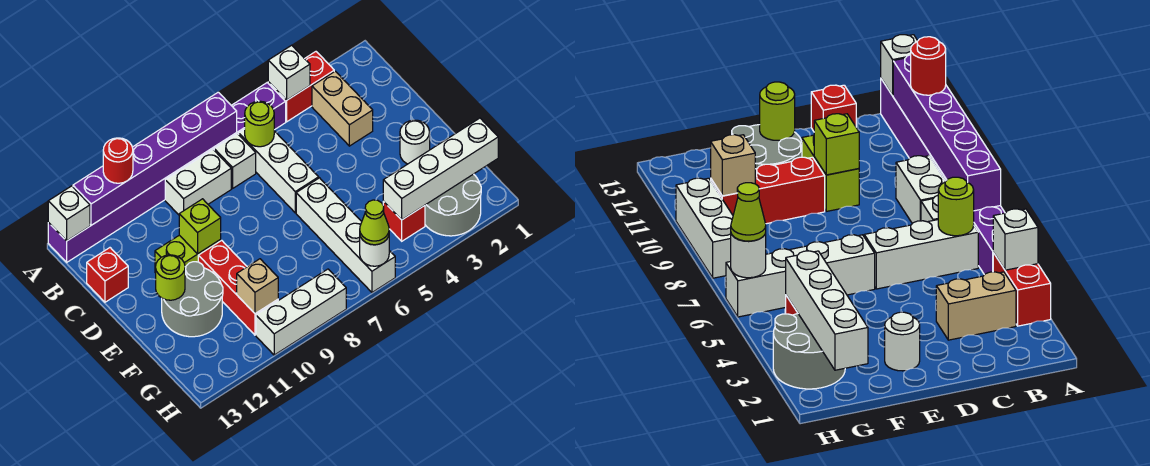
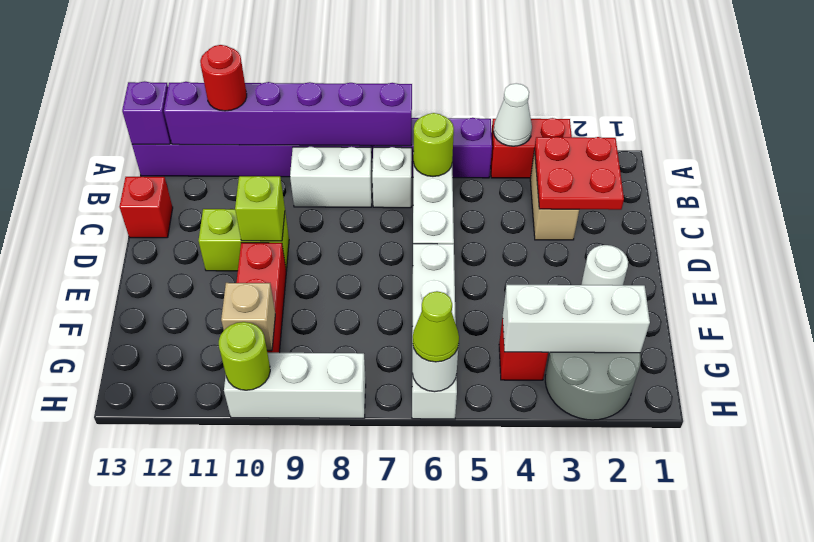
white brick A4 level 2 -> white cone A4 level 2
white brick A13 level 2 -> purple brick A13 level 2
none -> red plate B2:C3 level 2
grey round brick E11:F12 level 1 -> none
lime round brick E12 level 2 -> lime round brick H10 level 2
white brick G1:G4 level 2 -> white brick G2:G4 level 2

